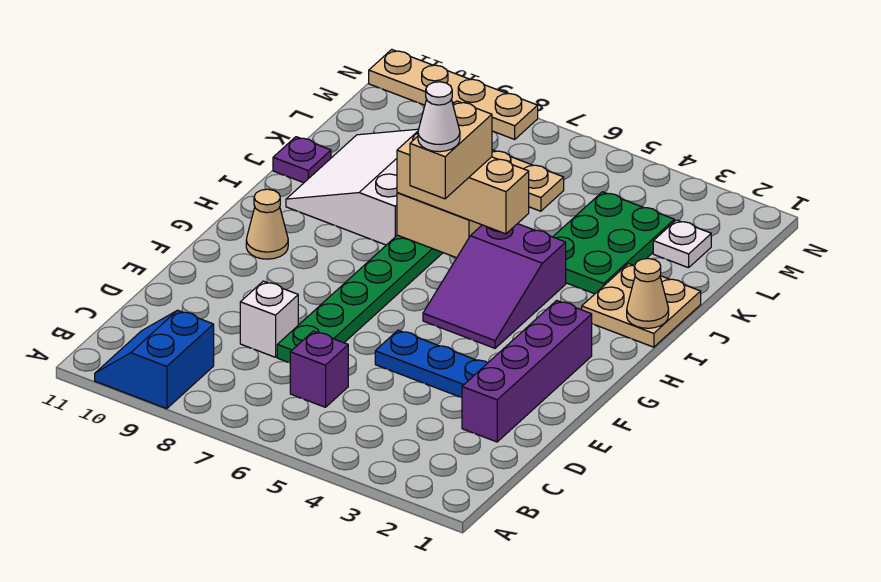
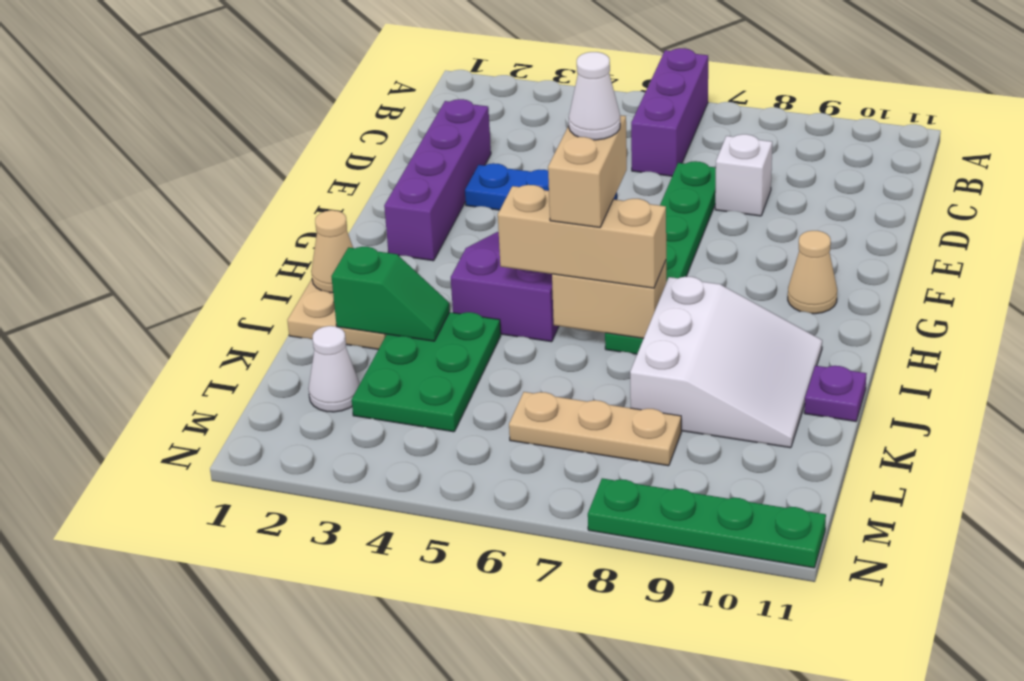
blue slope A9:B10 level 1 top 9 -> none
purple brick C6 level 1 -> purple brick A6:C6 level 1
none -> green slope J2:J3 level 2 top 2
white plate L2 level 1 -> white cone L2 level 1
tan plate N8:N11 level 1 -> green plate N8:N11 level 1

